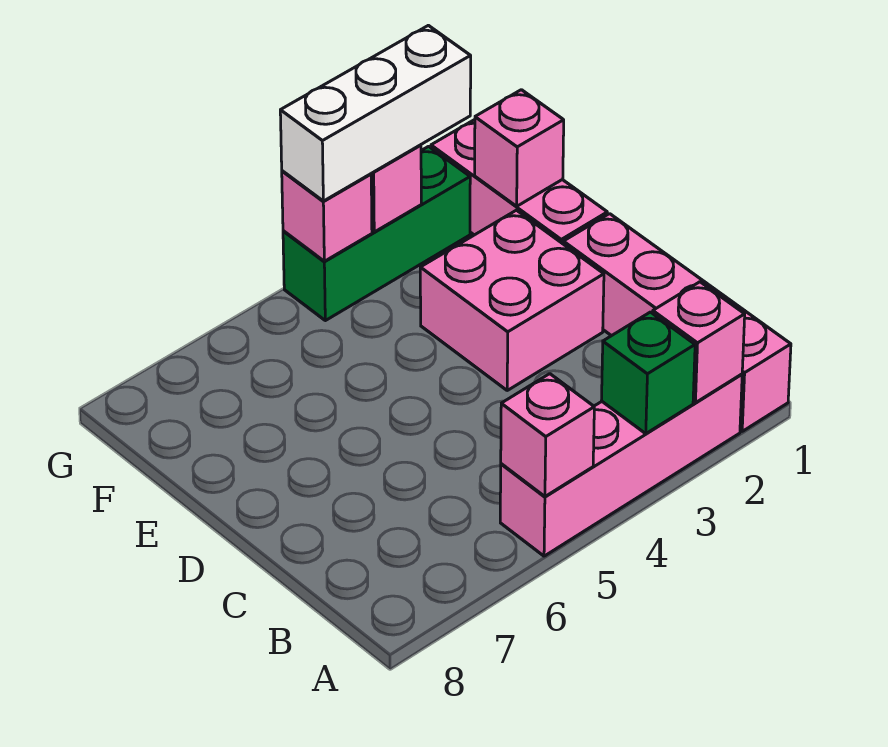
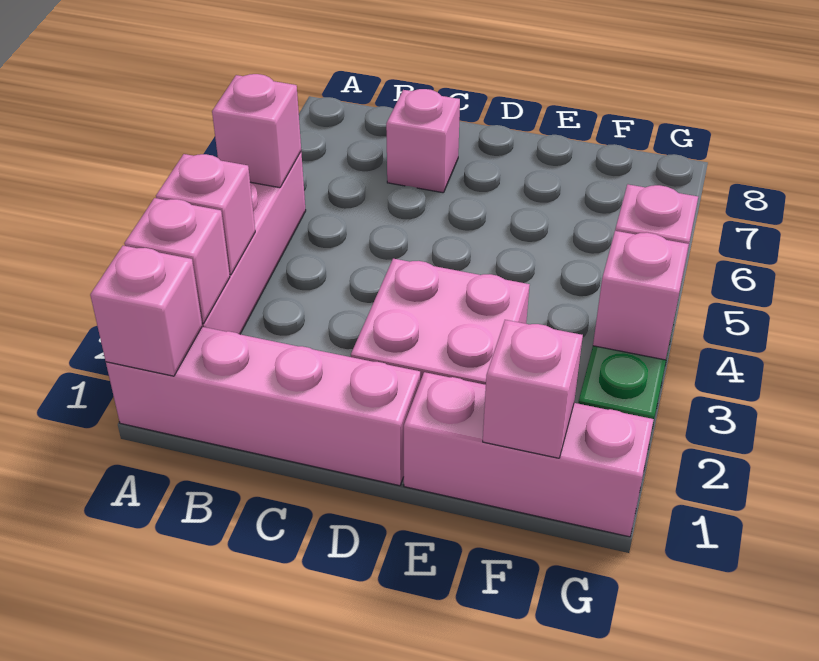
none -> pink brick A1 level 2
green brick A3 level 2 -> pink brick A3 level 2
none -> pink brick C7 level 1
white brick G2:G4 level 3 -> none

